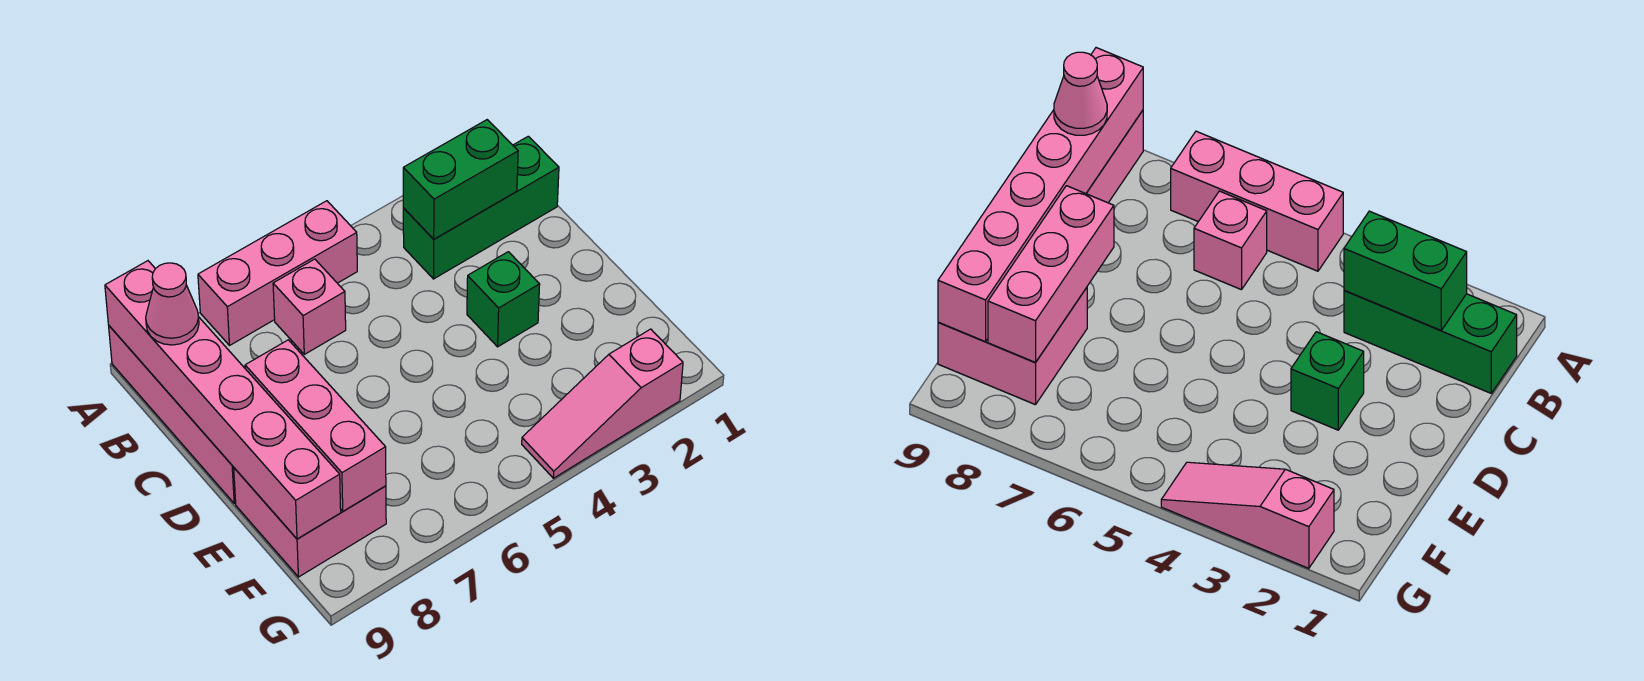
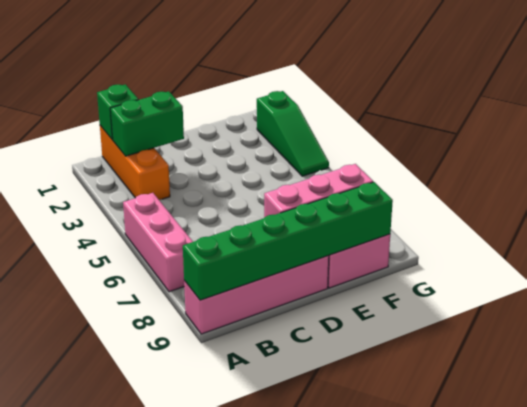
pink brick A9:F9 level 2 -> green brick A9:F9 level 2
green brick B1:B3 level 1 -> orange brick B1:B3 level 1
green brick B2:B3 level 2 -> green brick B2:C2 level 2
pink brick B6 level 1 -> none
pink cone B9 level 3 -> none
green brick D3 level 1 -> green brick B1 level 2
pink slope G2:G4 level 1 top 2 -> green slope G2:G4 level 1 top 2

